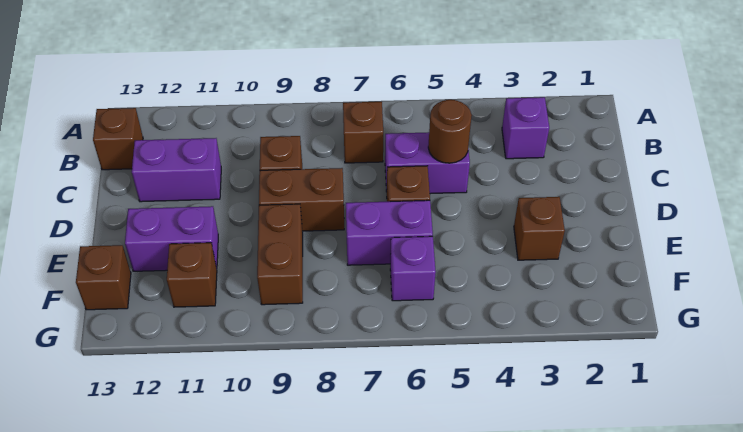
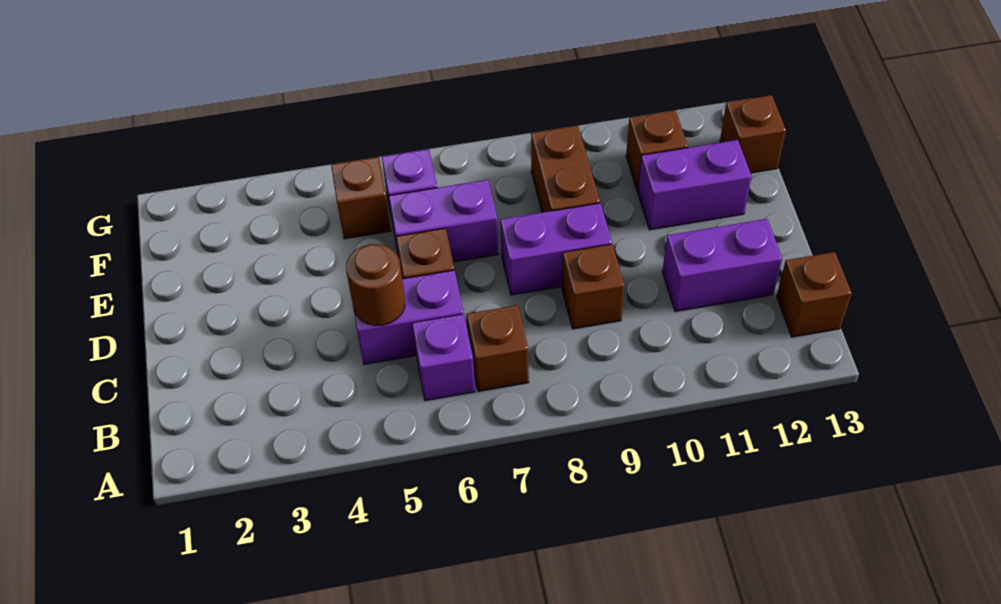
purple brick B3 level 1 -> purple brick B6 level 1
brown brick D8:D9 level 1 -> purple brick D8:D9 level 1
brown brick E3 level 1 -> brown brick F5 level 1

